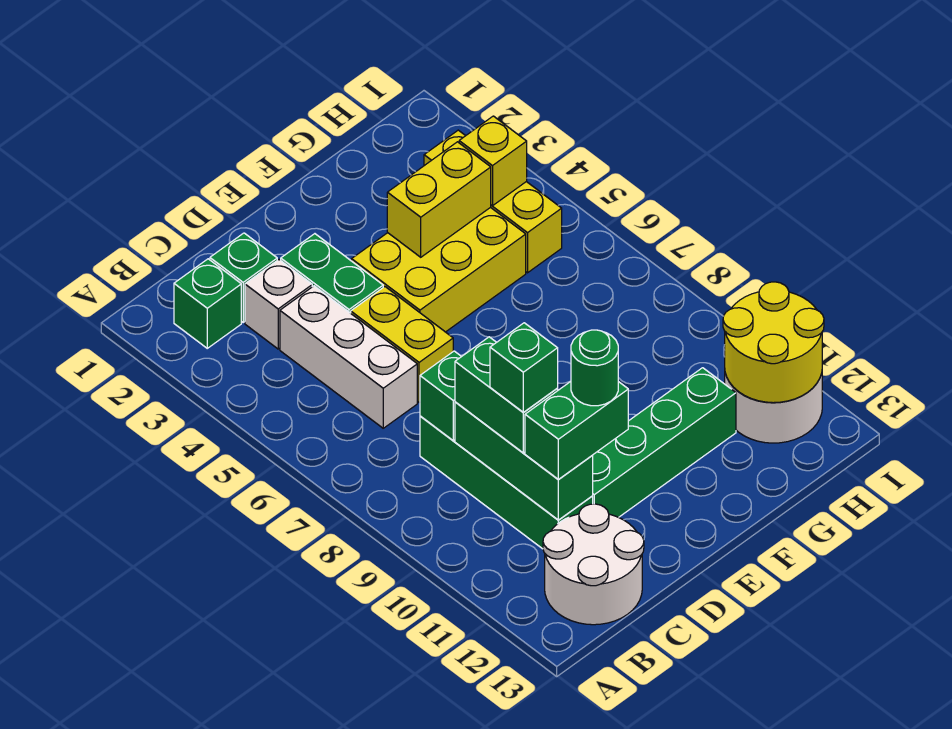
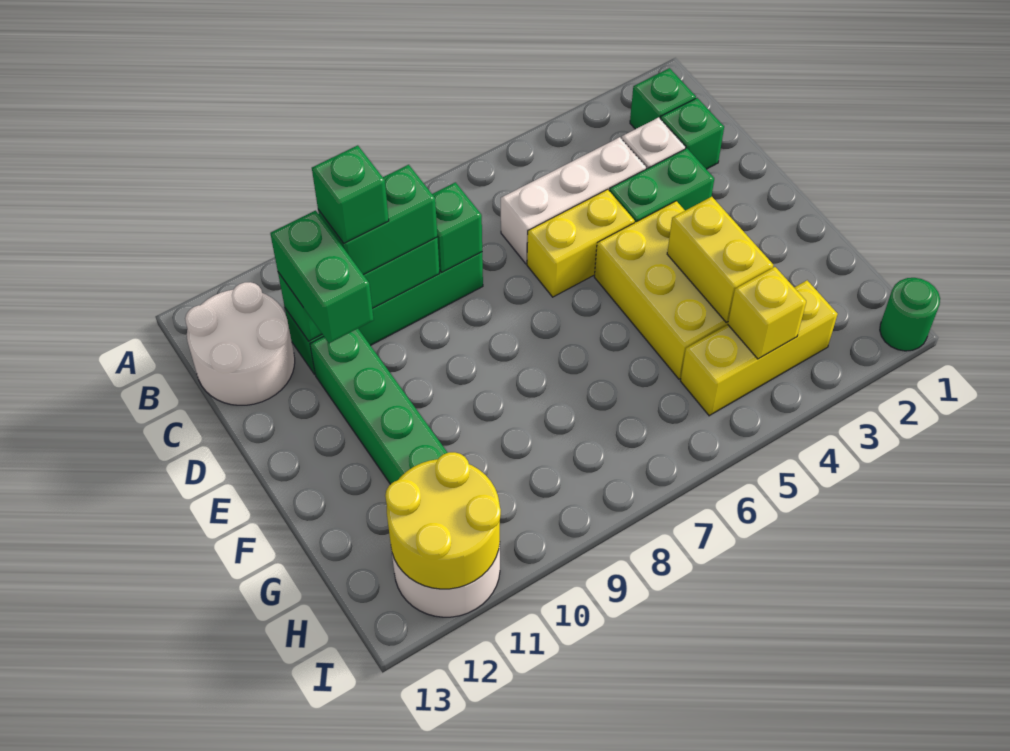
green round brick D11 level 4 -> green round brick I1 level 1

